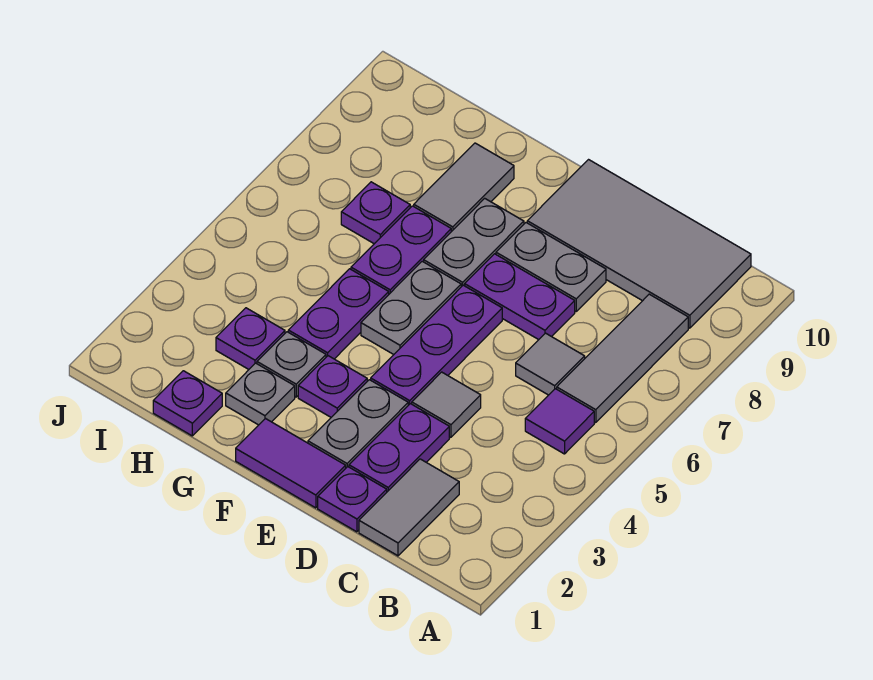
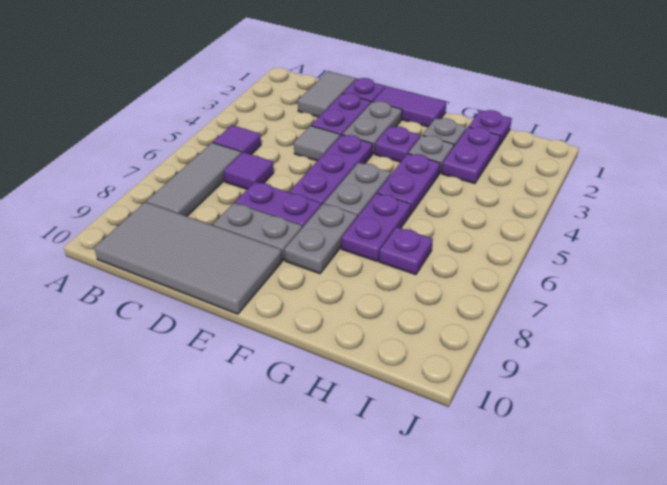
grey tile C6 level 1 -> purple tile C6 level 1
grey tile G8:G9 level 1 -> none
purple plate H3 level 1 -> purple plate H2:H3 level 1

